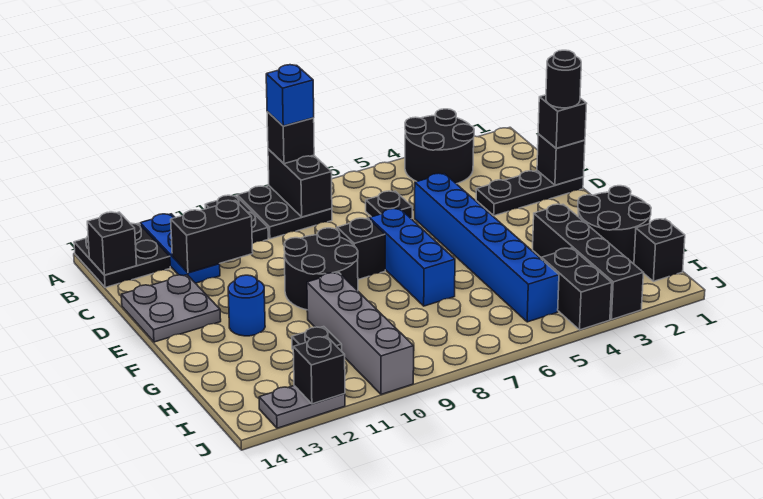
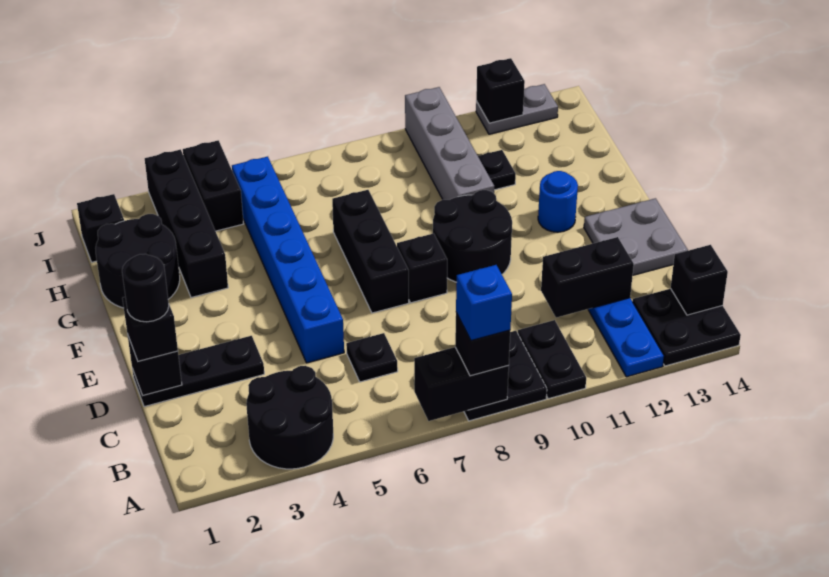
black brick A8:B8 level 2 -> black brick A7:A8 level 2
blue brick E7:G7 level 1 -> black brick E7:G7 level 1

